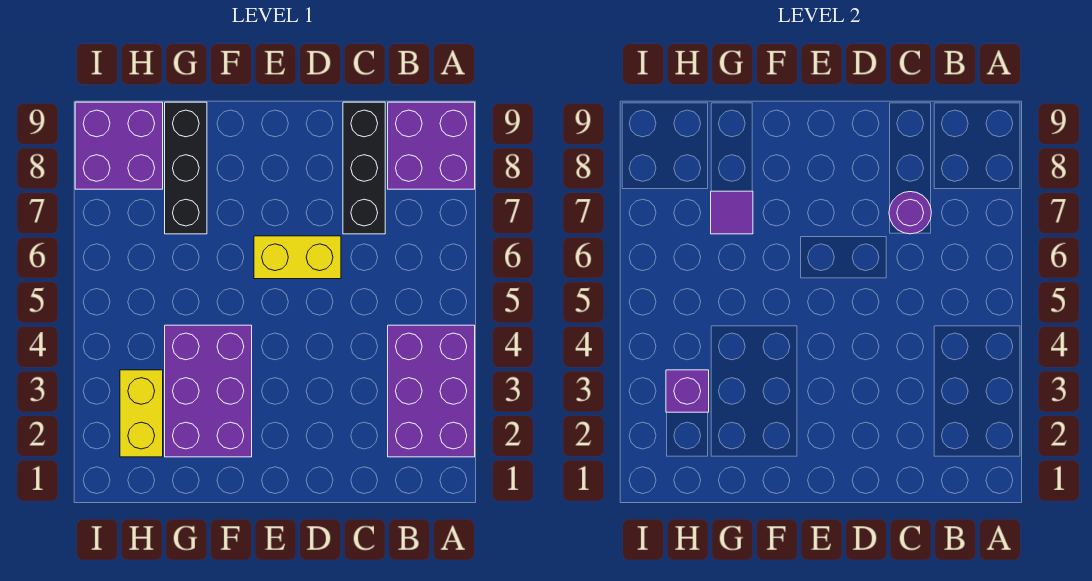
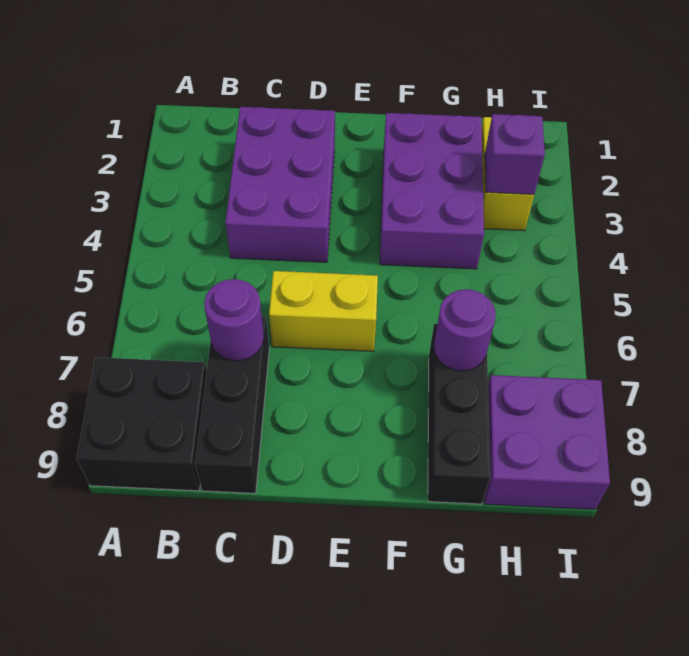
purple brick A2:B4 level 1 -> purple brick C2:D4 level 1
purple brick A8:B9 level 1 -> black brick A8:B9 level 1
purple tile G7 level 2 -> purple round brick G7 level 2

